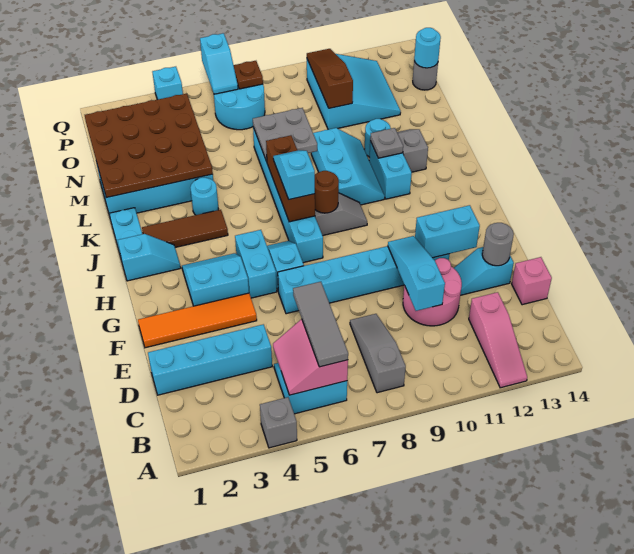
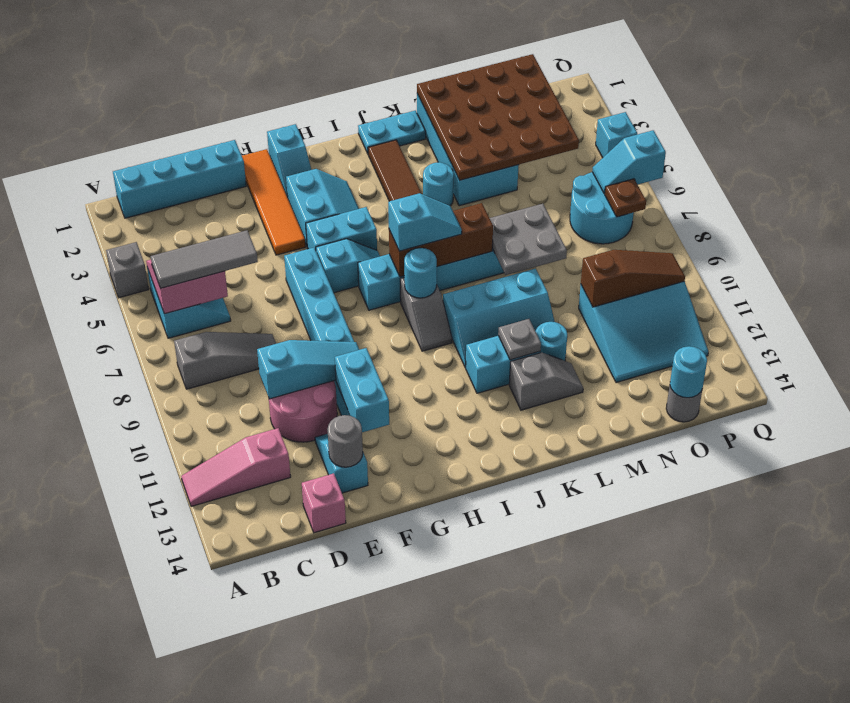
cyan brick D1:D4 level 1 -> cyan brick B1:E1 level 1
cyan slope I1:I2 level 1 top 1 -> cyan slope G1:G2 level 1 top 1
brown round brick I8 level 2 -> cyan round brick I8 level 2

